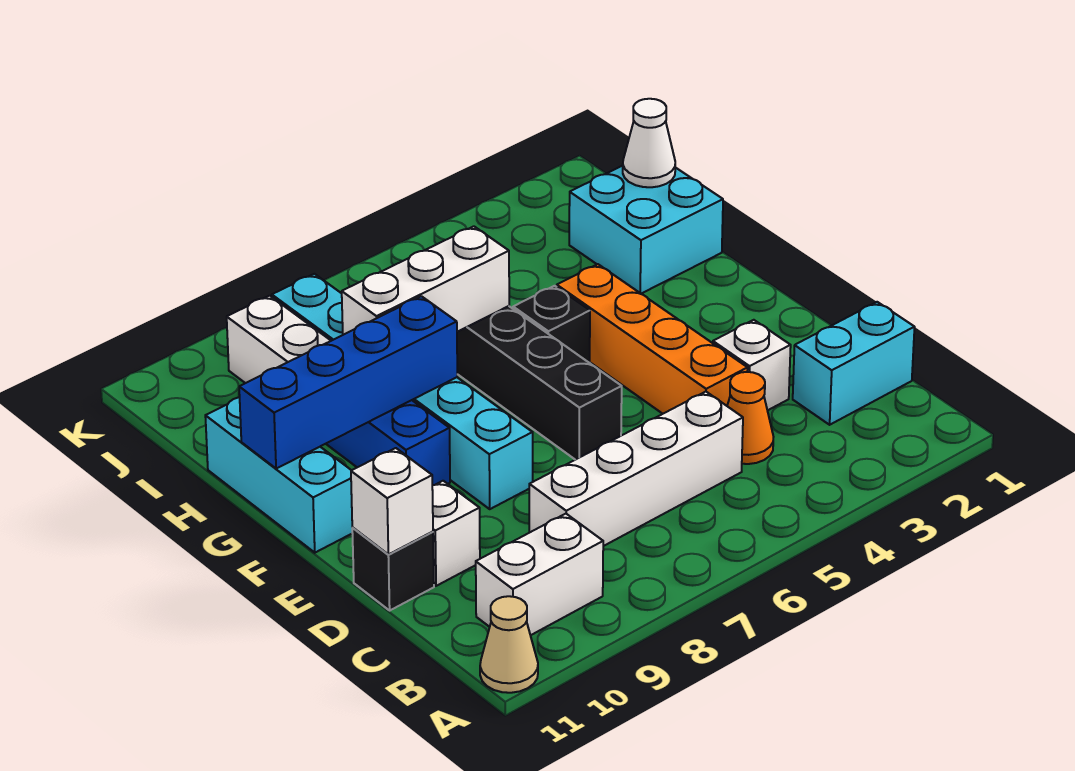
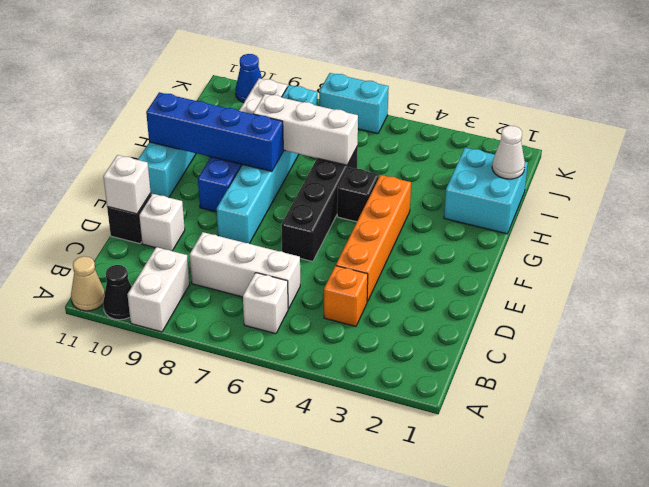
none -> black cone A10 level 1
white brick B9:B10 level 1 -> white brick A9:B9 level 1
cyan brick C1:C2 level 1 -> cyan brick K6:K7 level 1
orange cone C4 level 1 -> orange brick C4 level 1
white brick C5:C8 level 1 -> white brick C6:C8 level 1
white brick D3 level 1 -> white brick B6 level 1
none -> blue cone K10 level 1

